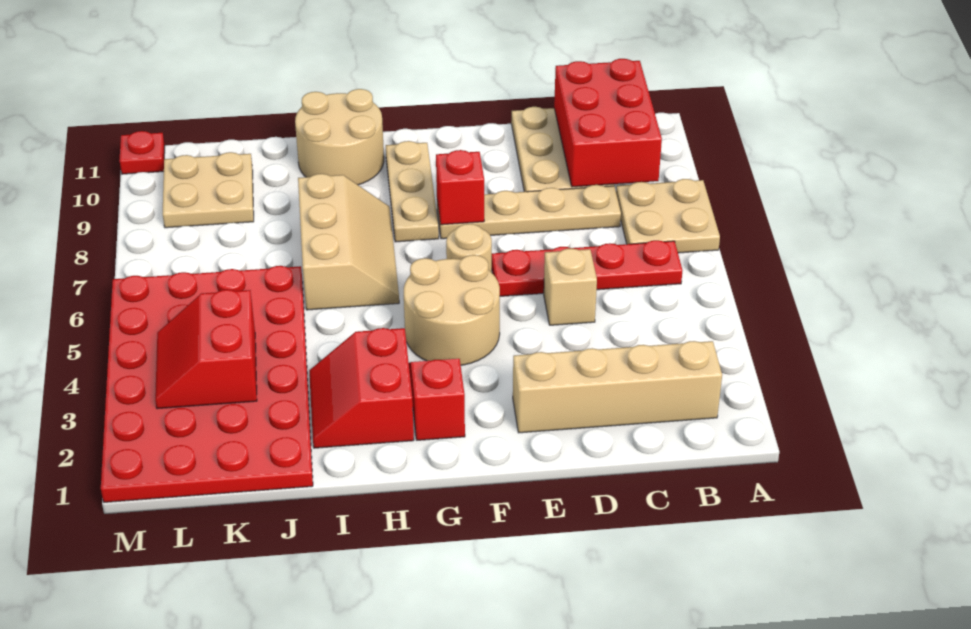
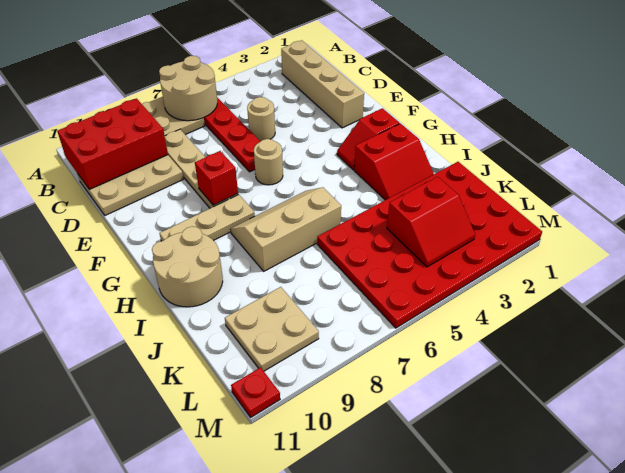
tan brick D5 level 1 -> tan round brick D5 level 1
tan round brick F4:G5 level 1 -> tan round brick A6:B7 level 2

